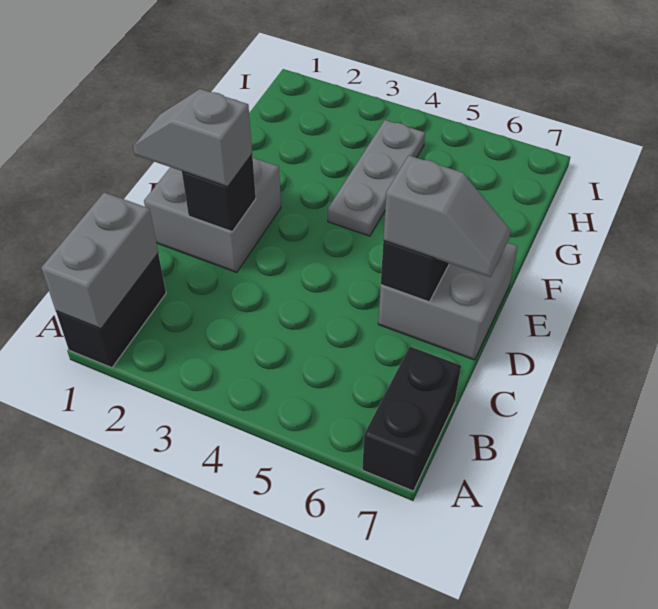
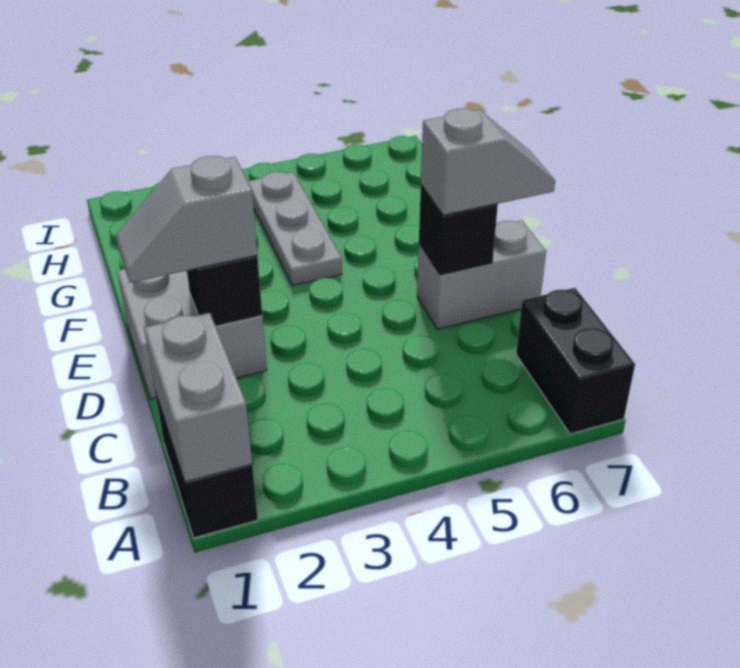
grey brick D6:E7 level 1 -> grey brick D6:D7 level 1

